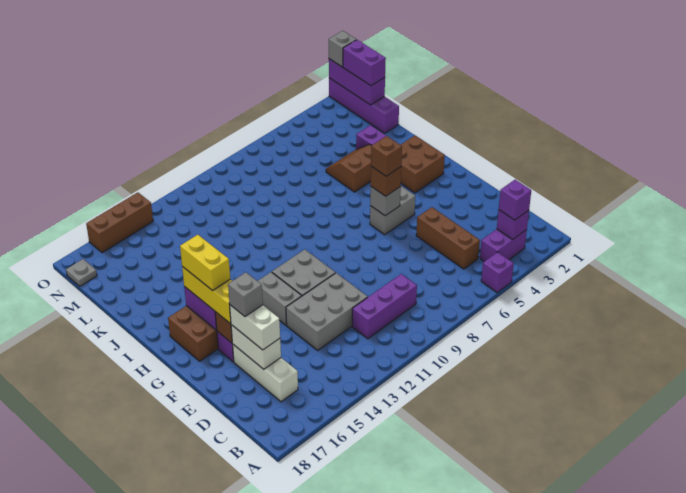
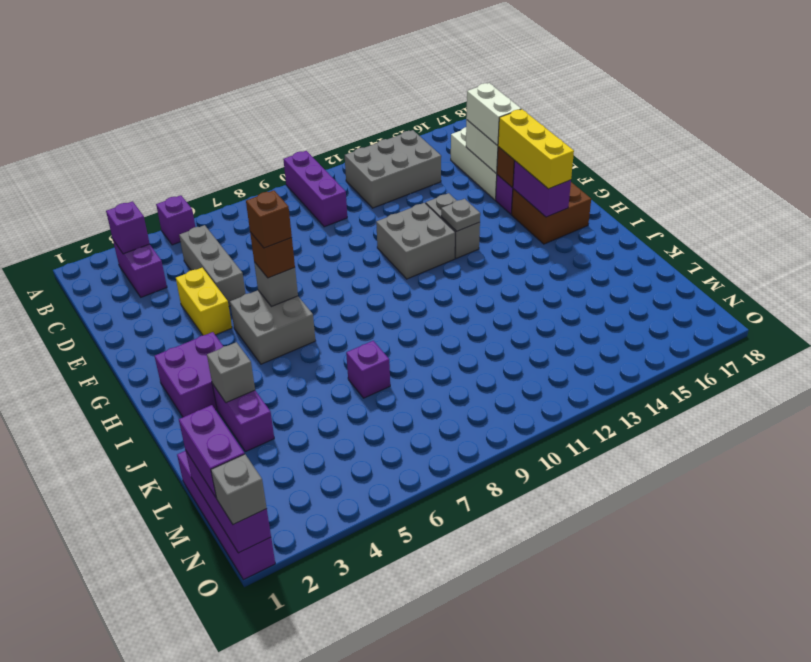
purple brick B3:B4 level 1 -> purple brick B3:C3 level 1
purple brick B3 level 3 -> purple brick K7 level 1
brown brick C5:E5 level 1 -> grey brick C5:E5 level 1
purple brick C9:C11 level 1 -> purple brick A10:C10 level 1
grey brick D11:E13 level 1 -> grey brick B12:C14 level 1
grey brick E16 level 4 -> grey brick J3 level 2
grey brick G5:G6 level 1 -> grey brick G5:H6 level 1
yellow brick G16:H16 level 4 -> yellow brick E4:F4 level 1
brown brick H2:I3 level 1 -> purple brick H2:I3 level 1
brown slope J4:K5 level 1 top J -> none
grey plate N18 level 1 -> grey plate G13 level 2
brown brick O14:O16 level 1 -> none

